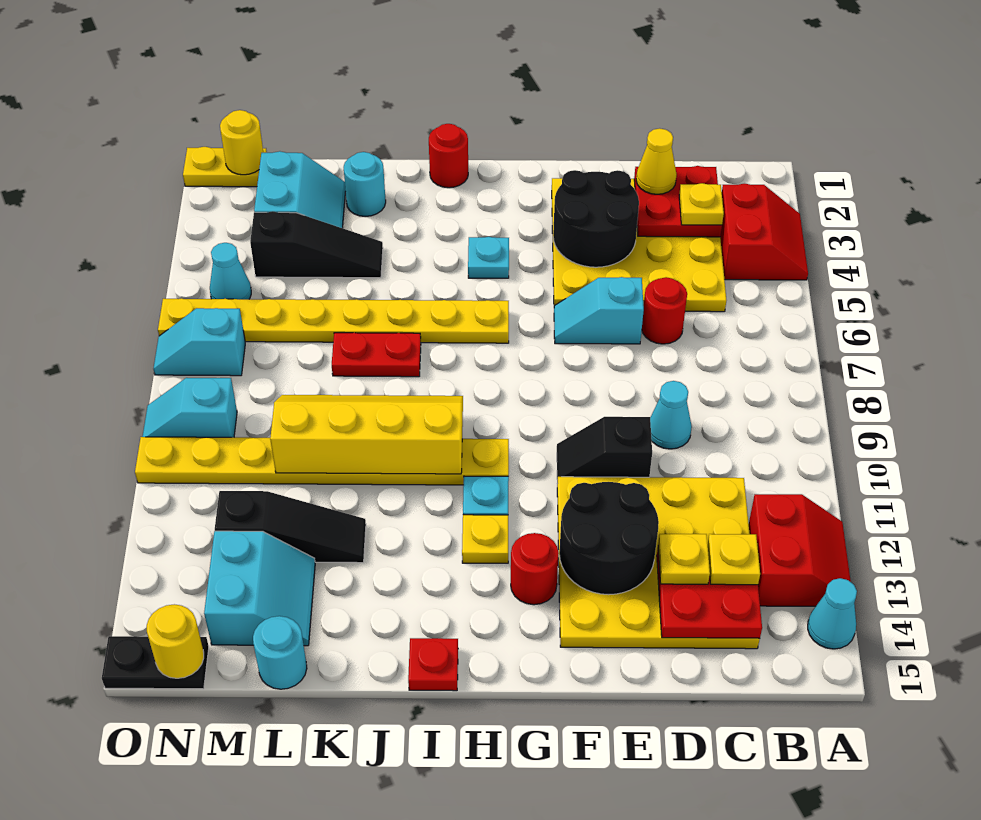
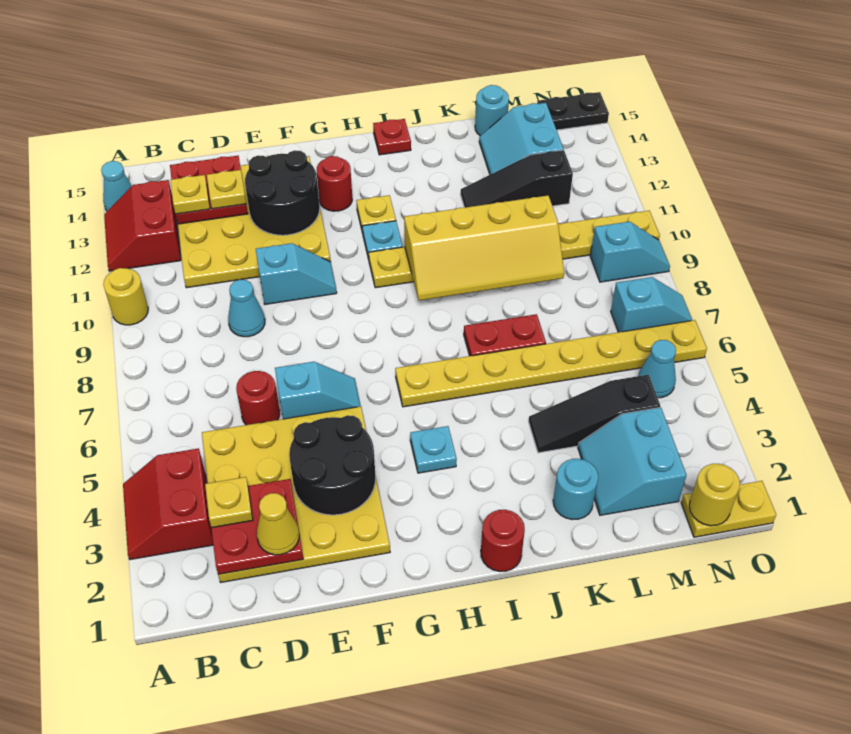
black slope E10:F10 level 1 top E -> cyan slope E10:F10 level 1 top E
yellow round brick N15 level 2 -> yellow round brick A10 level 1

